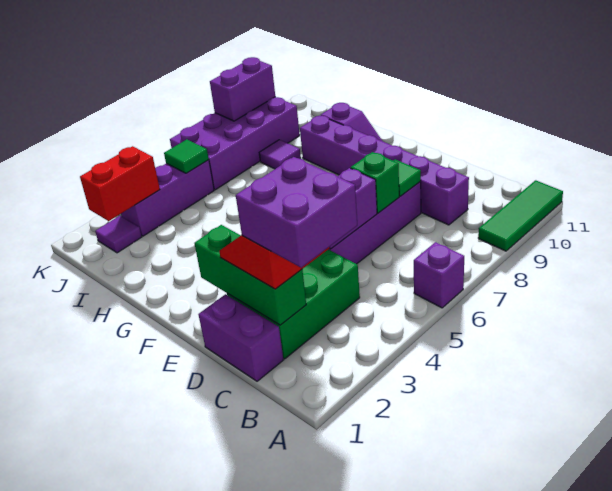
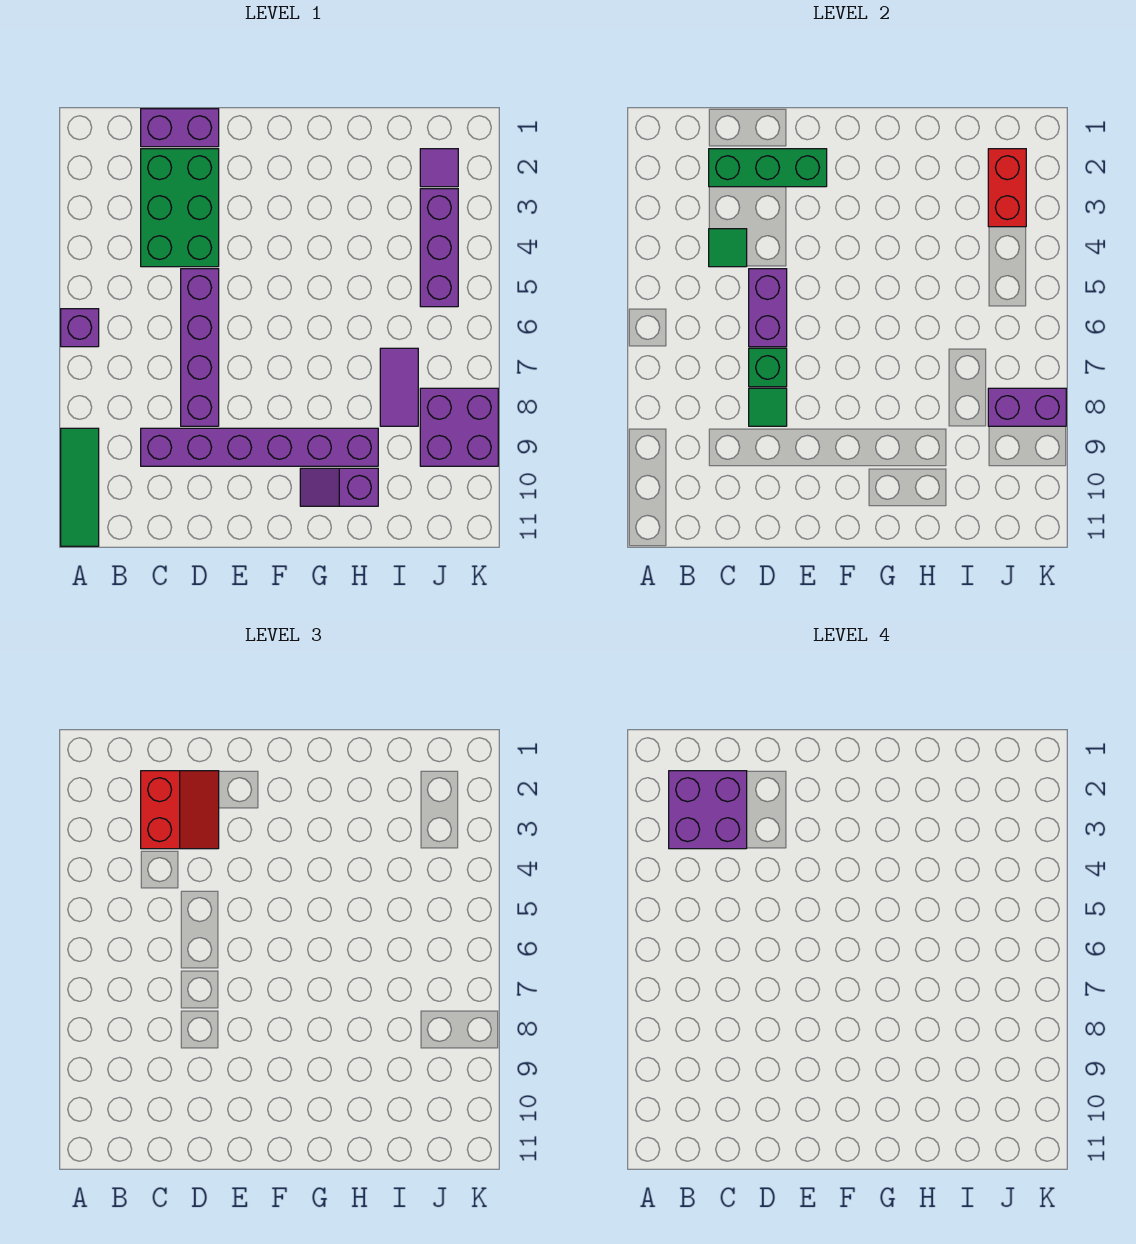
purple tile I8 level 1 -> purple tile I7:I8 level 1
green tile J5 level 2 -> green tile C4 level 2
purple brick J6:K9 level 1 -> purple brick J8:K9 level 1
purple brick K8:K9 level 2 -> purple brick J8:K8 level 2

